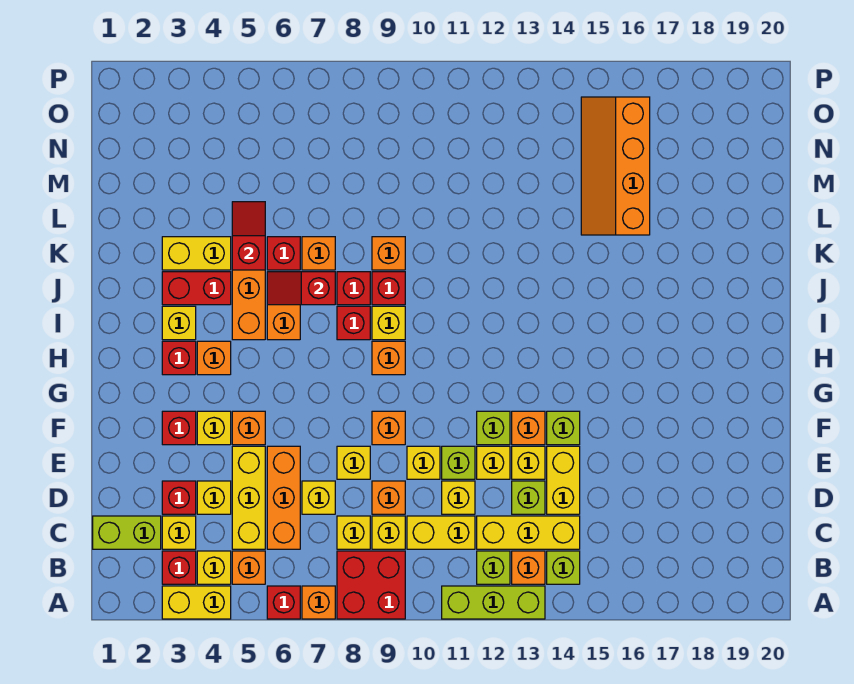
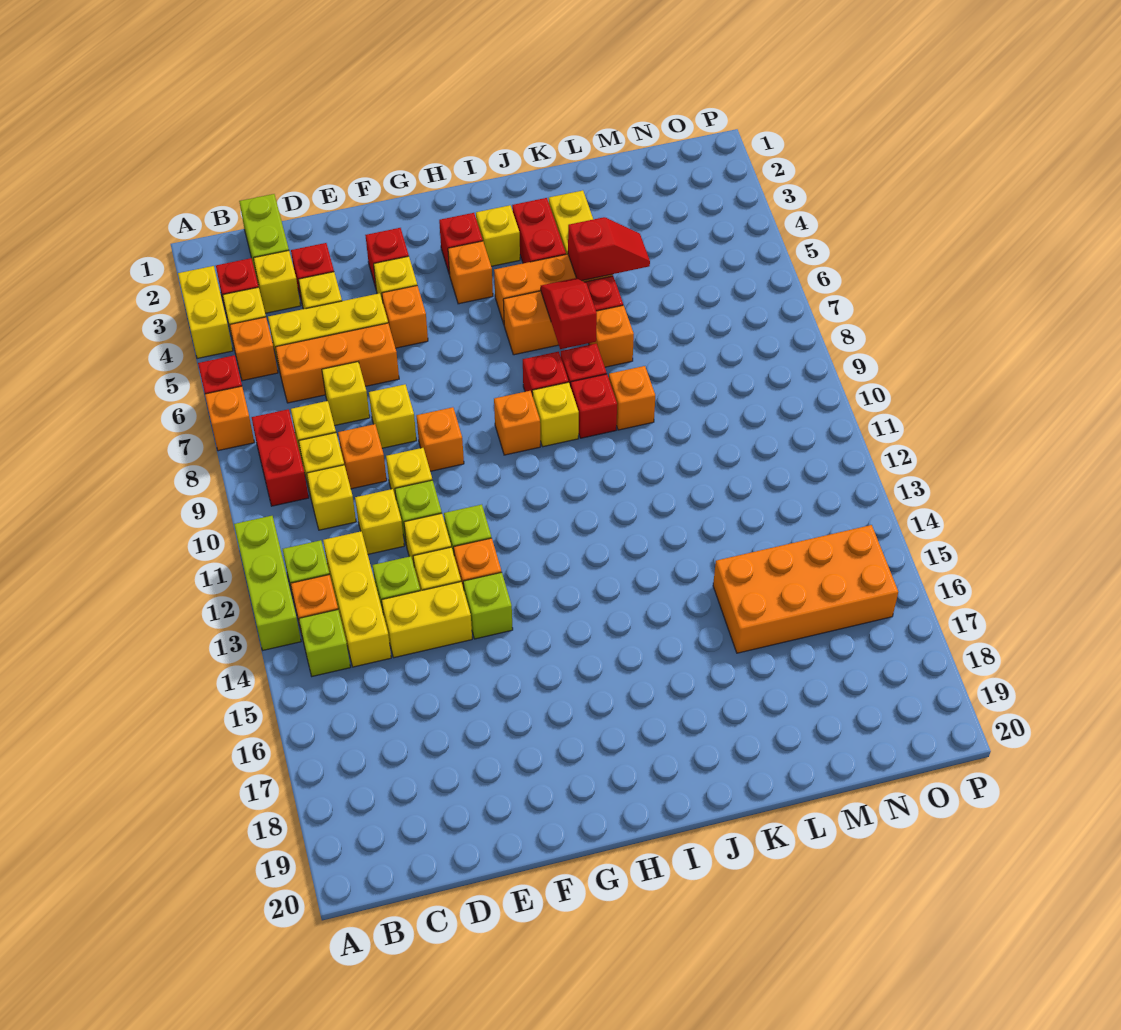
red brick A8:B9 level 1 -> red brick B8:B9 level 1
yellow brick C10:C11 level 1 -> yellow brick C10 level 1
orange slope L15:O16 level 1 top 16 -> orange brick L15:O16 level 1

